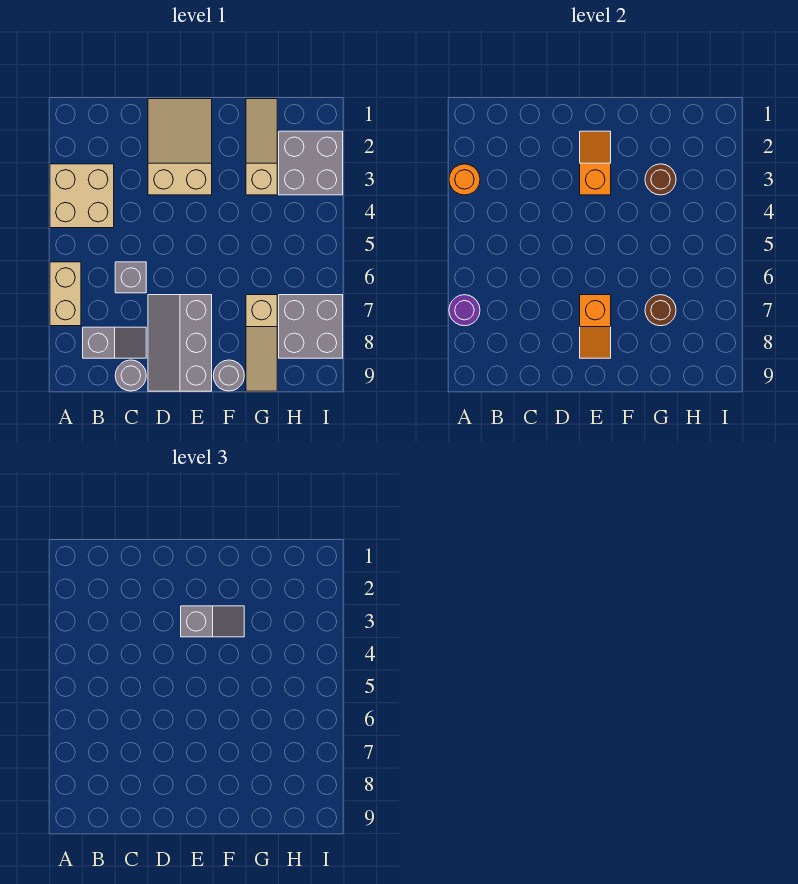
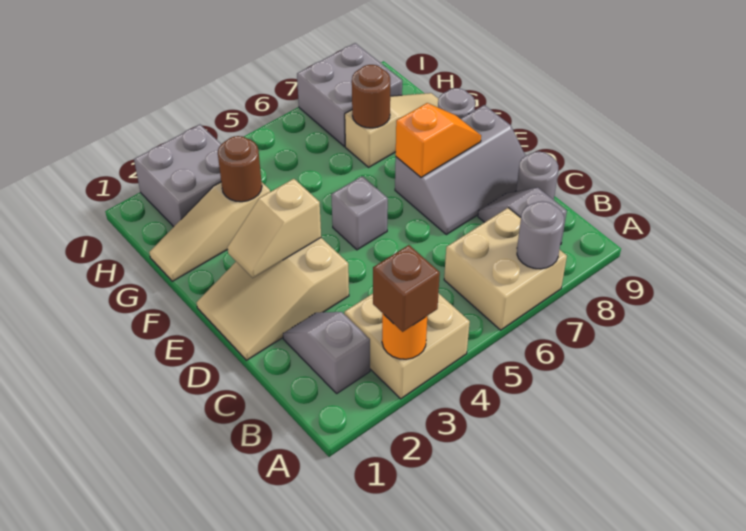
none -> brown brick A3 level 3
tan brick A6:A7 level 1 -> tan brick A6:B7 level 1
purple round brick A7 level 2 -> grey round brick A7 level 2
grey brick C6 level 1 -> grey brick E5 level 1
orange slope E2:E3 level 2 top 3 -> tan slope E2:E3 level 2 top 3
grey slope E3:F3 level 3 top E -> grey slope B2:C2 level 1 top B

